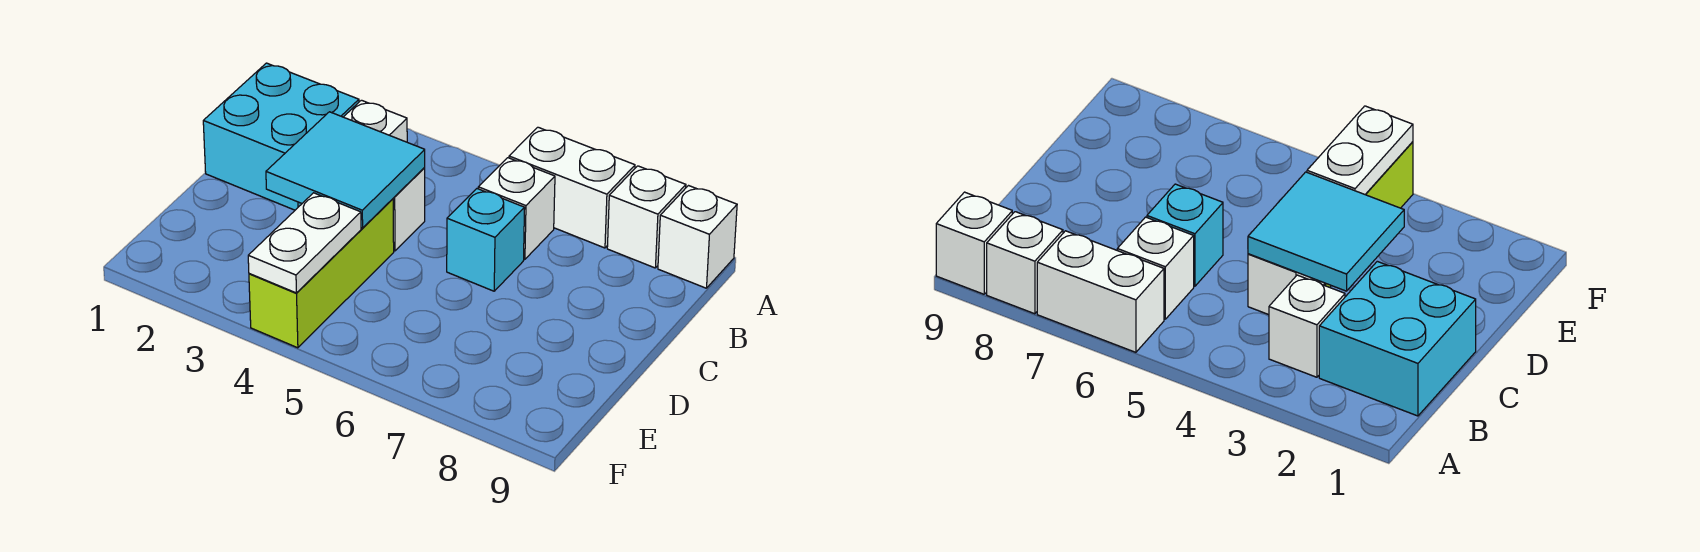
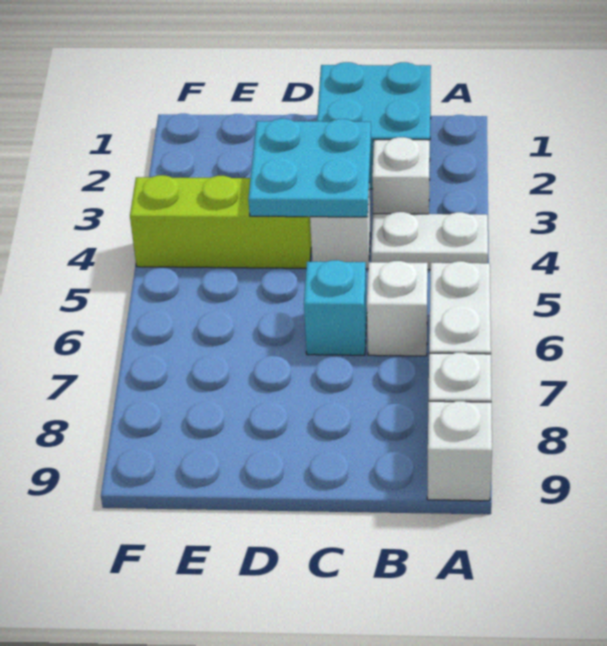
cyan tile C3:D4 level 2 -> cyan plate C3:D4 level 2
white plate E4:F4 level 2 -> white plate A4:B4 level 1

